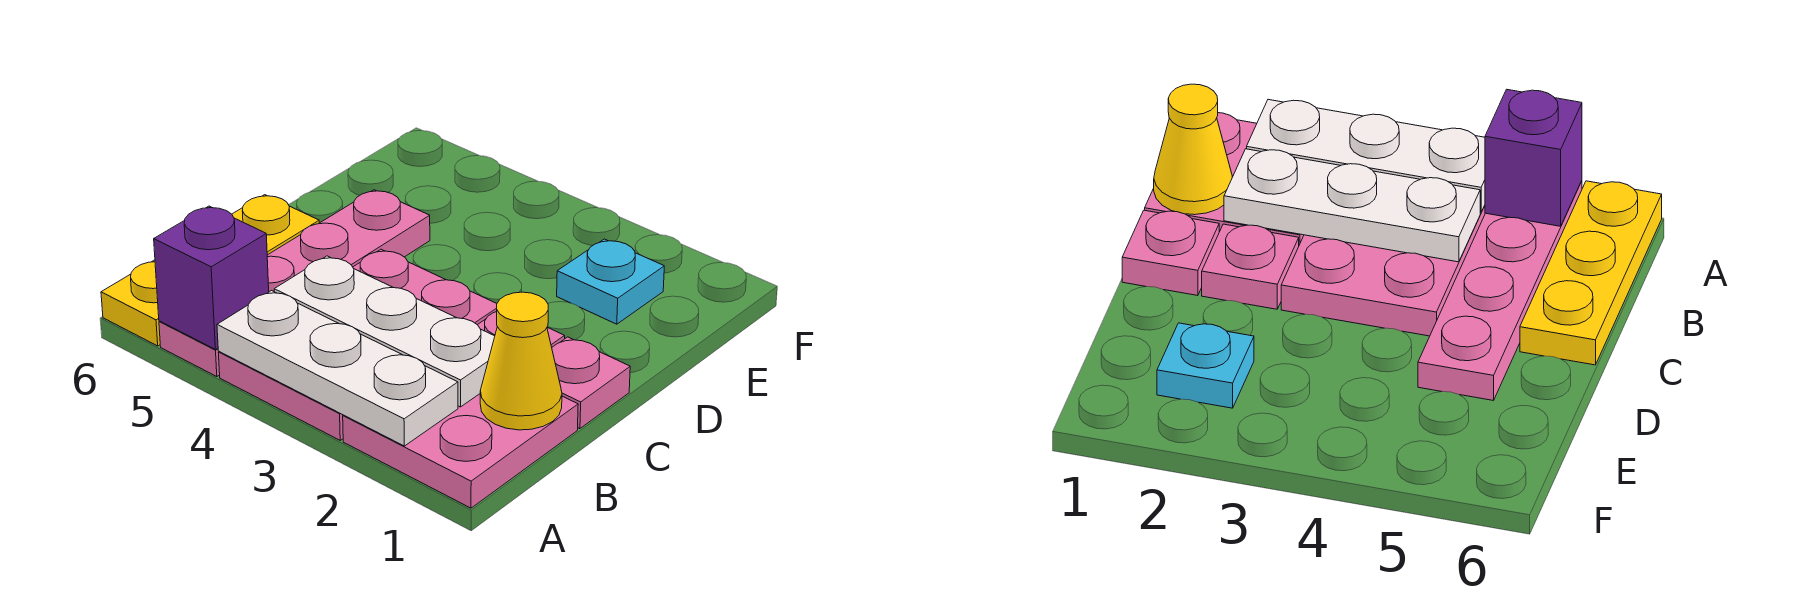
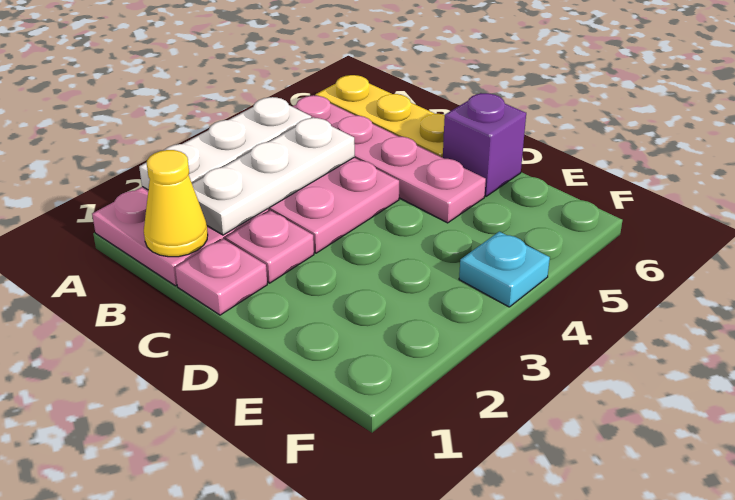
purple brick A5 level 2 -> purple brick D6 level 1
cyan plate E2 level 1 -> cyan plate F4 level 1

